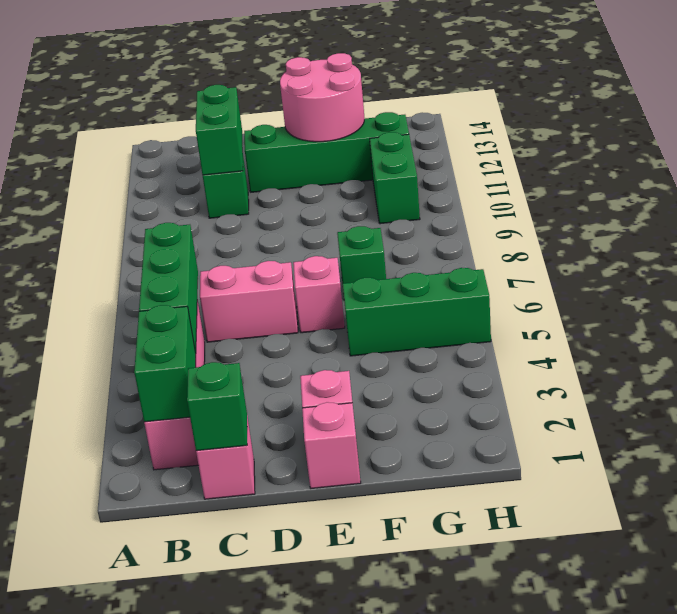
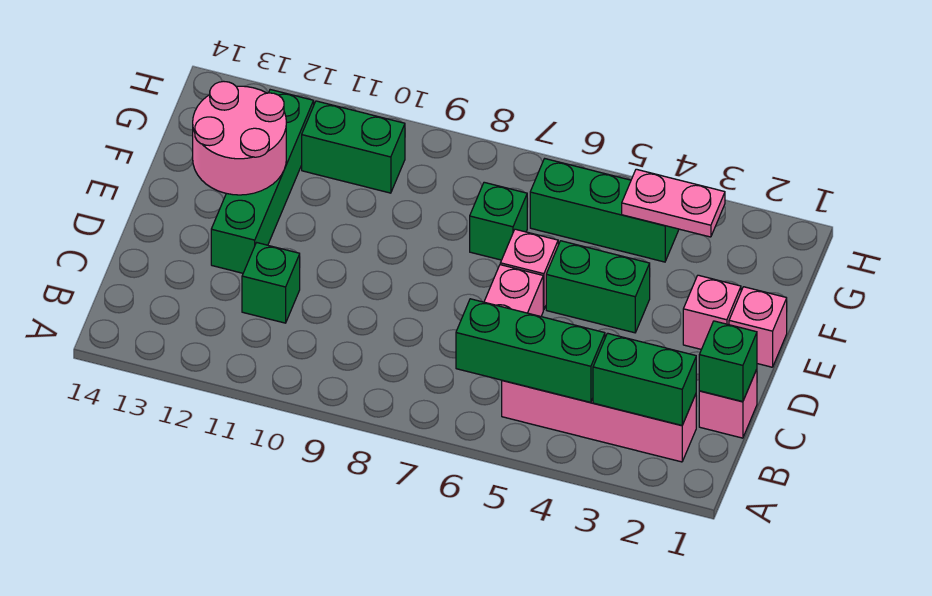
green brick C11:C12 level 2 -> green brick E4:E5 level 1
green brick F5:H5 level 1 -> green brick G4:G6 level 1
none -> pink plate G3:G4 level 2

